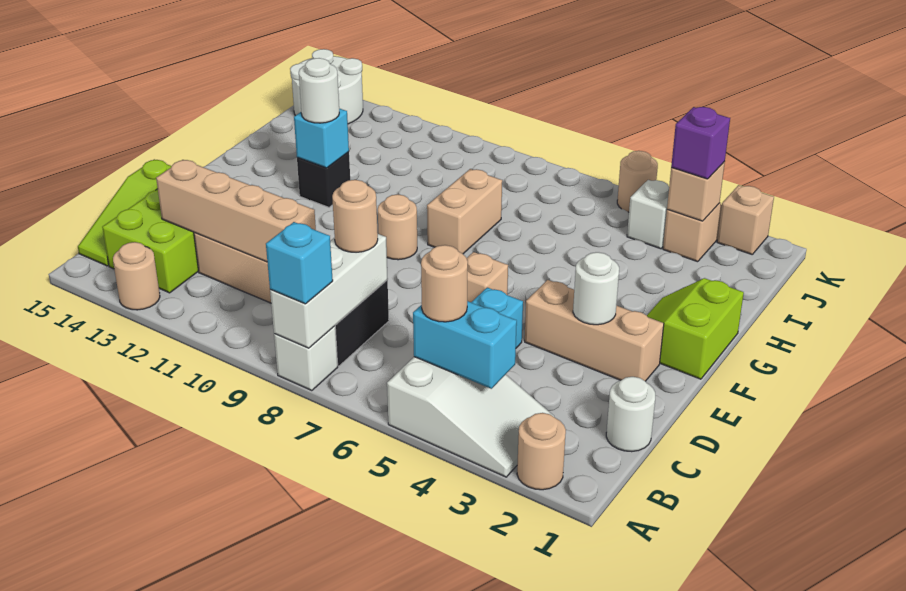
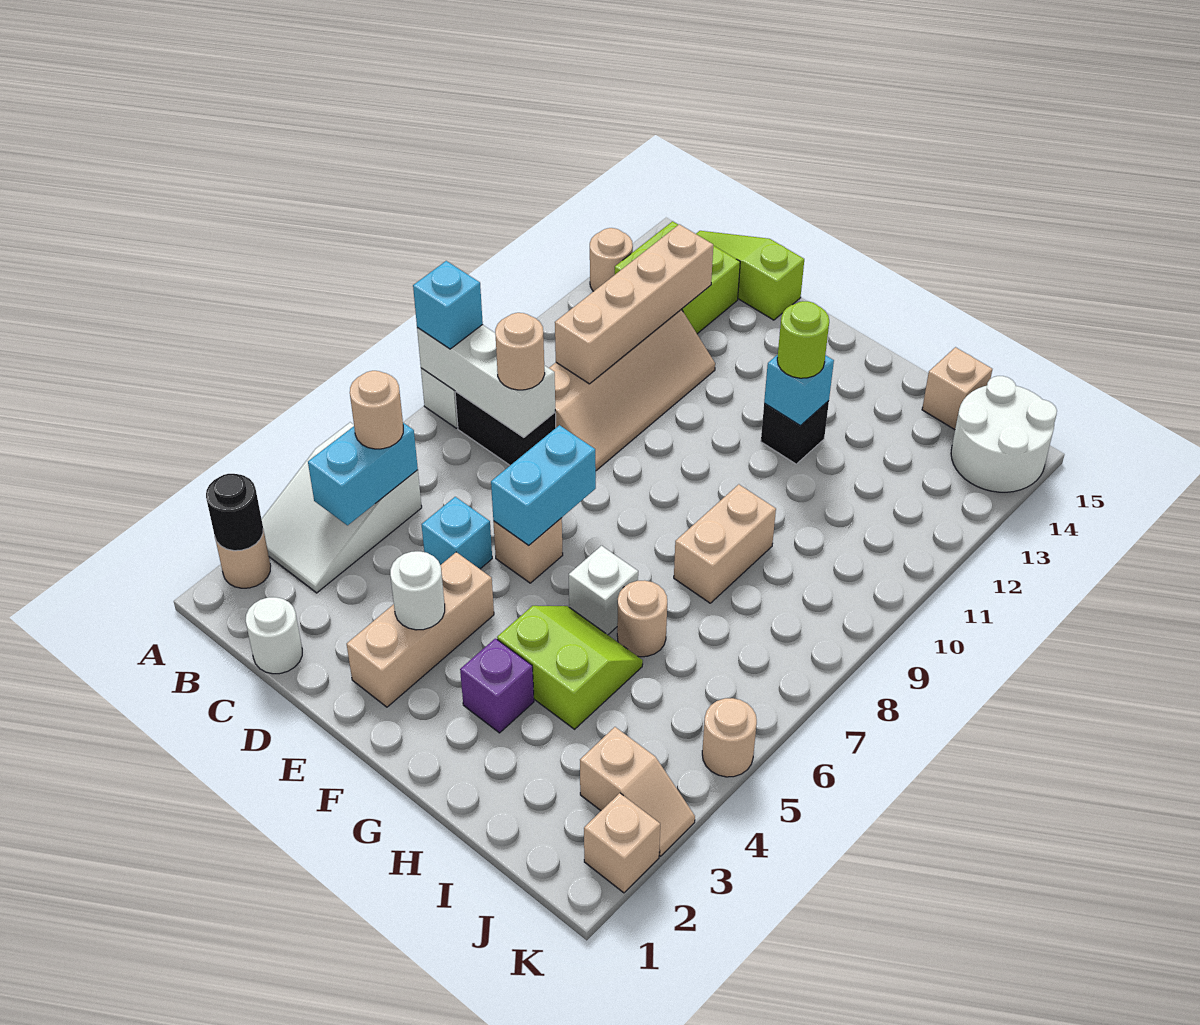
none -> black round brick A2 level 2
none -> cyan brick E6:E7 level 2
lime slope F1:G2 level 1 top 1 -> lime slope G4:H5 level 1 top 4
tan round brick F9 level 1 -> tan round brick H6 level 1
tan brick G8:H8 level 1 -> tan brick H8:H9 level 1
white round brick G12 level 3 -> lime round brick G12 level 3
tan brick J3 level 2 -> tan brick I15 level 1
purple brick J3 level 3 -> purple brick G3 level 1
white brick J4 level 1 -> white brick G6 level 1

